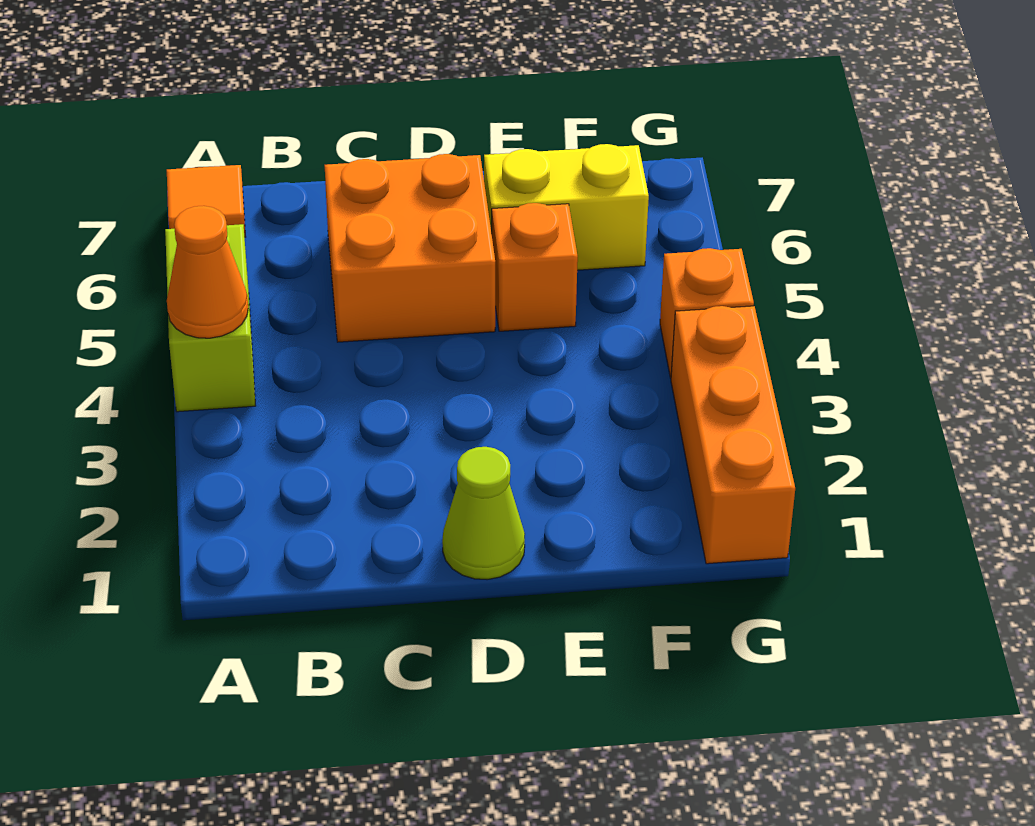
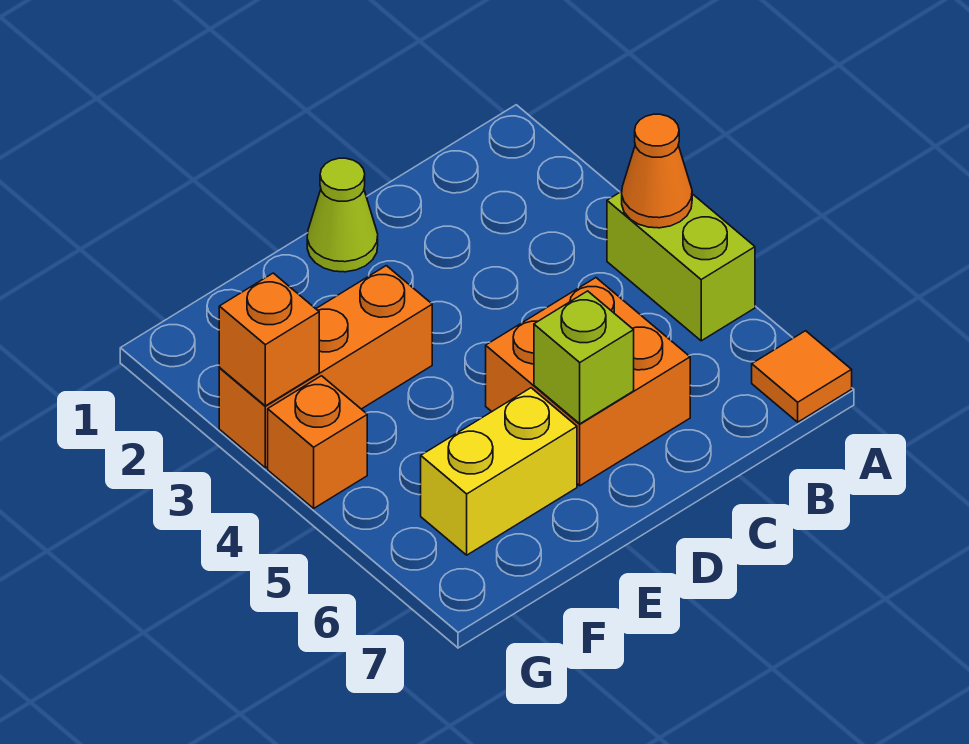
none -> lime brick D6 level 2
orange brick E5 level 1 -> orange brick G3 level 2
orange brick G1:G3 level 1 -> orange brick E3:G3 level 1

